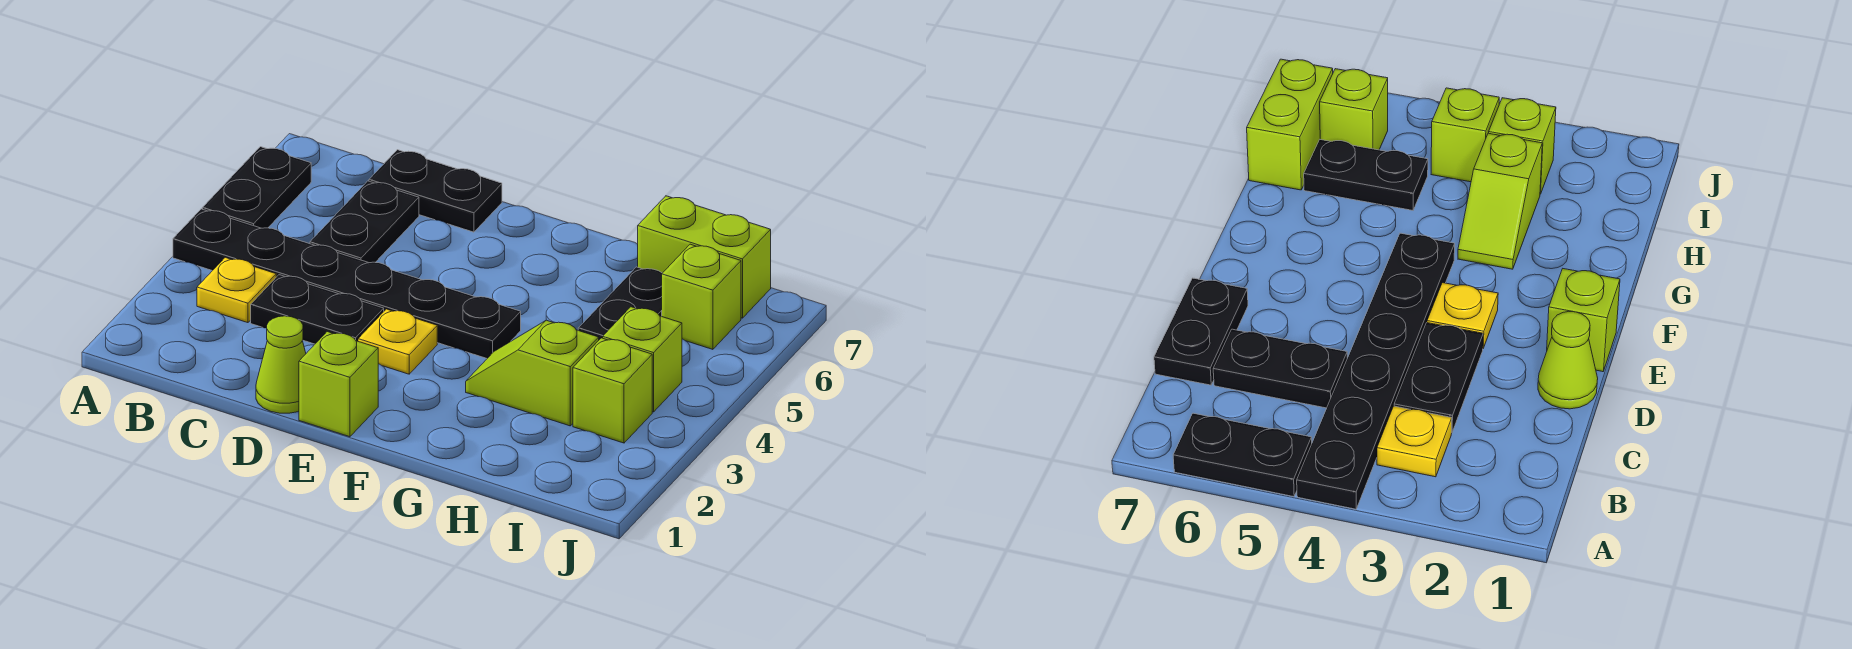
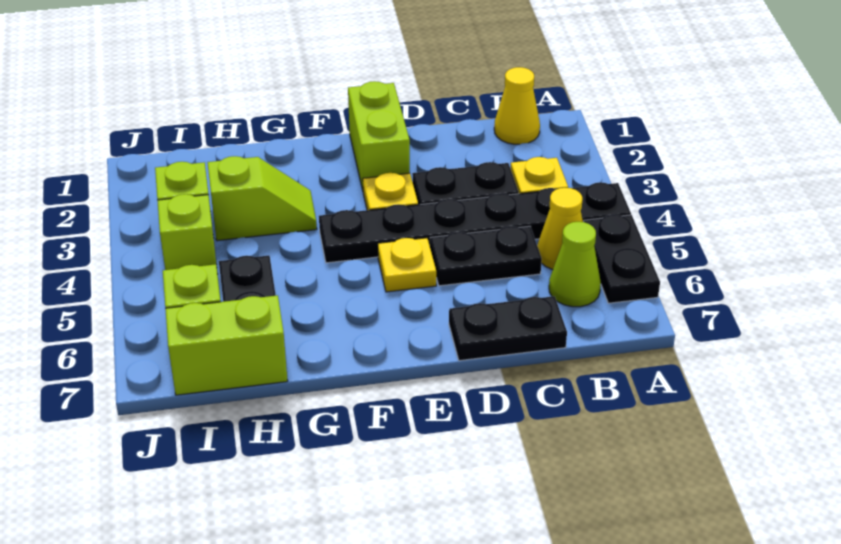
none -> yellow cone B1 level 1
none -> yellow cone B5 level 1
black plate C5:C6 level 1 -> black plate C5:D5 level 1
lime cone D1 level 1 -> lime cone B6 level 1
lime brick E1 level 1 -> lime brick E1:E2 level 1
none -> yellow plate E5 level 1

